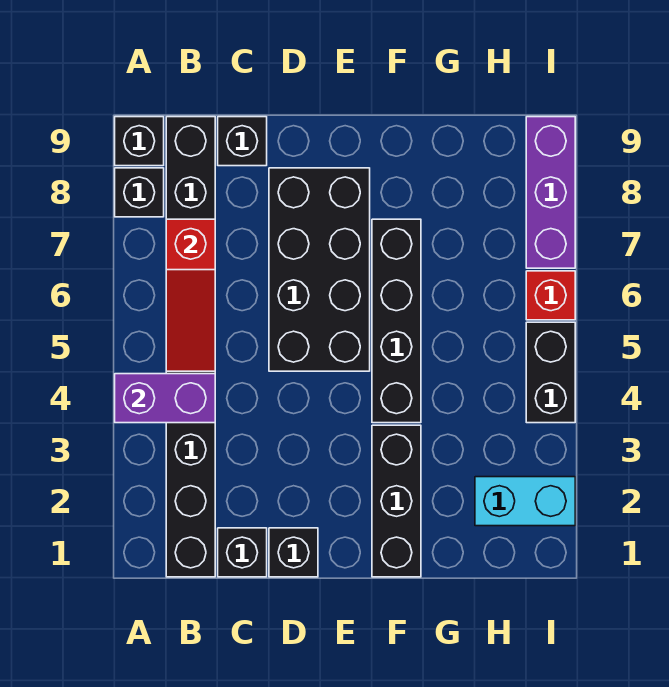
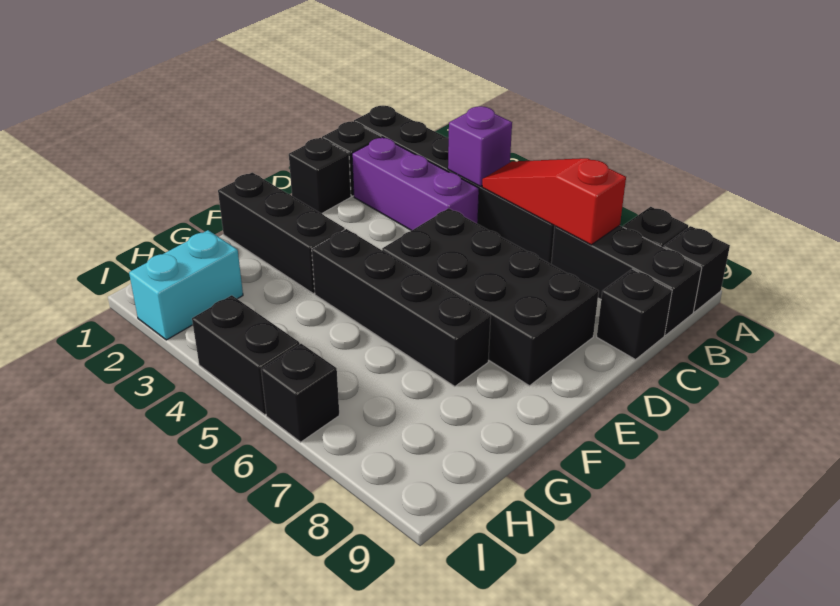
purple brick A4:B4 level 2 -> purple brick B4 level 2
red brick I6 level 1 -> black brick I6 level 1
purple brick I7:I9 level 1 -> purple brick C2:C4 level 1

